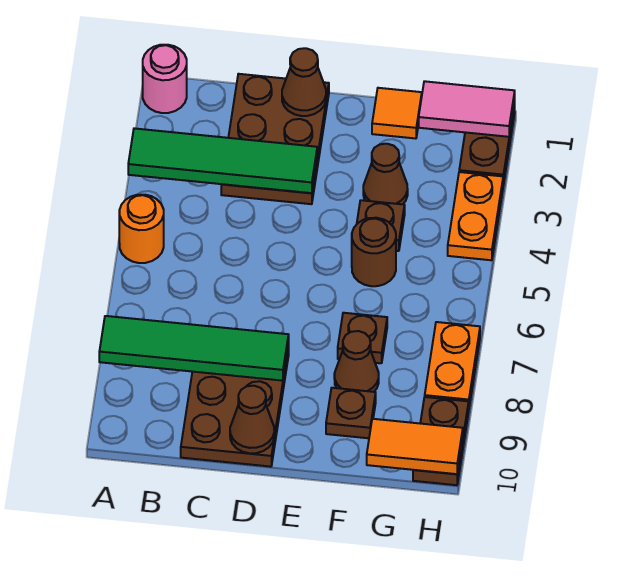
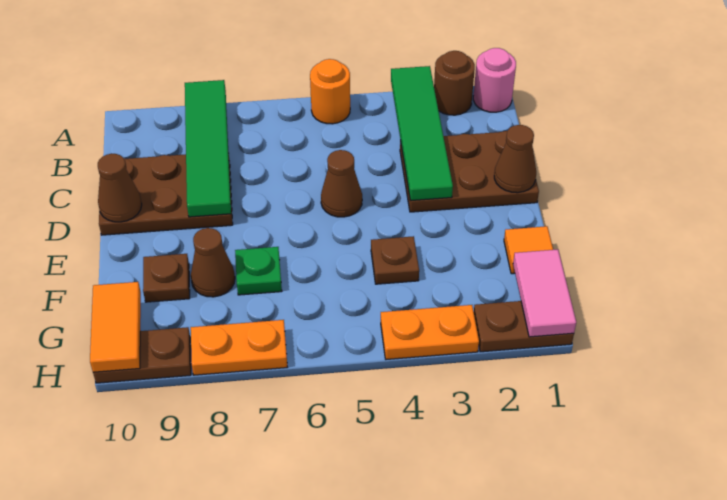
brown cone F3 level 1 -> brown cone D5 level 1
brown round brick F5 level 1 -> brown round brick A2 level 1
brown plate F7 level 1 -> green plate F7 level 1

